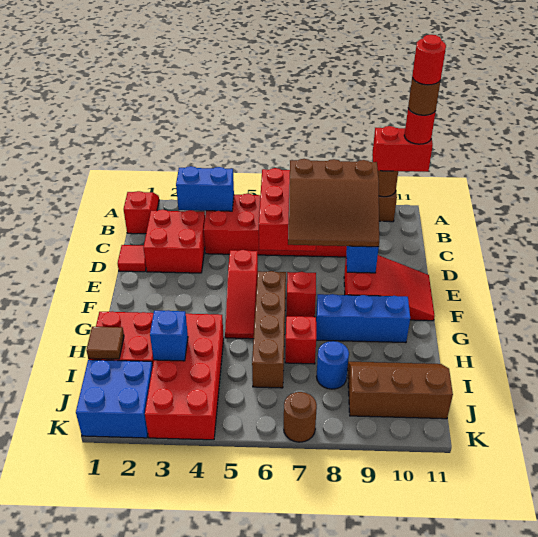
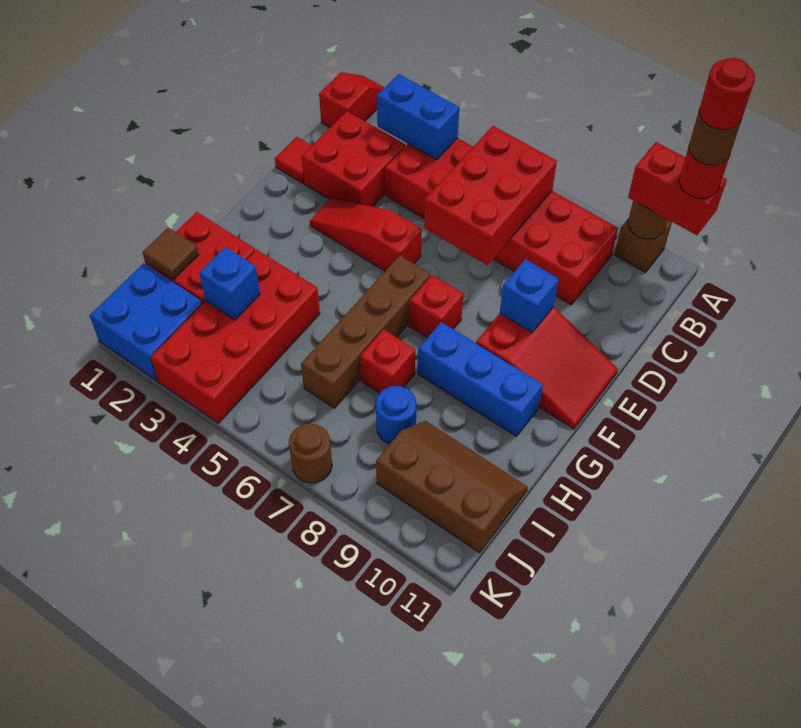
brown slope C7:E9 level 3 top C -> none
red slope E5:G5 level 1 top E -> red slope E3:E5 level 1 top 5

